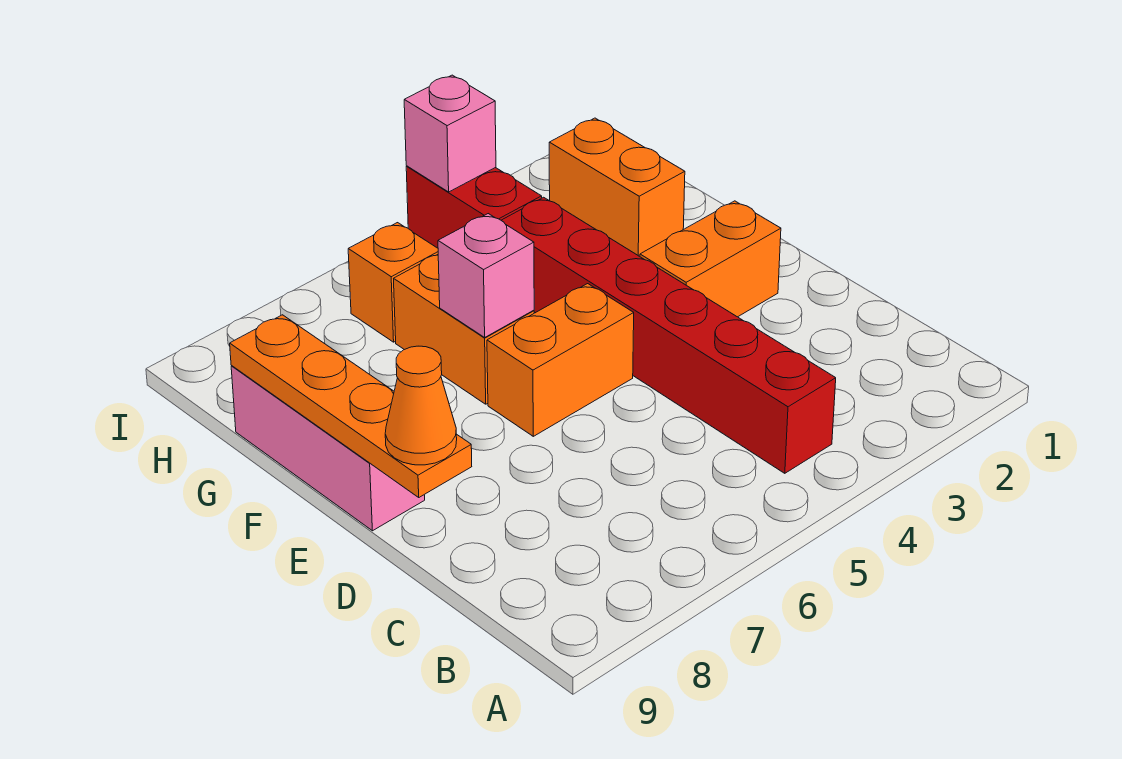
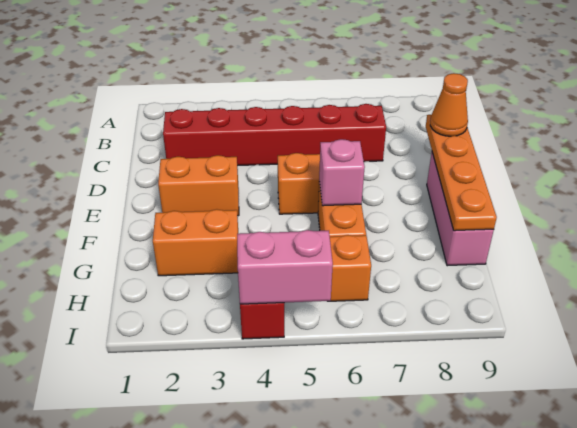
red brick B4:G4 level 1 -> red brick C2:C7 level 1
orange brick G2:H2 level 1 -> orange brick G2:G3 level 1
pink brick I4 level 2 -> pink brick I4:I5 level 2

